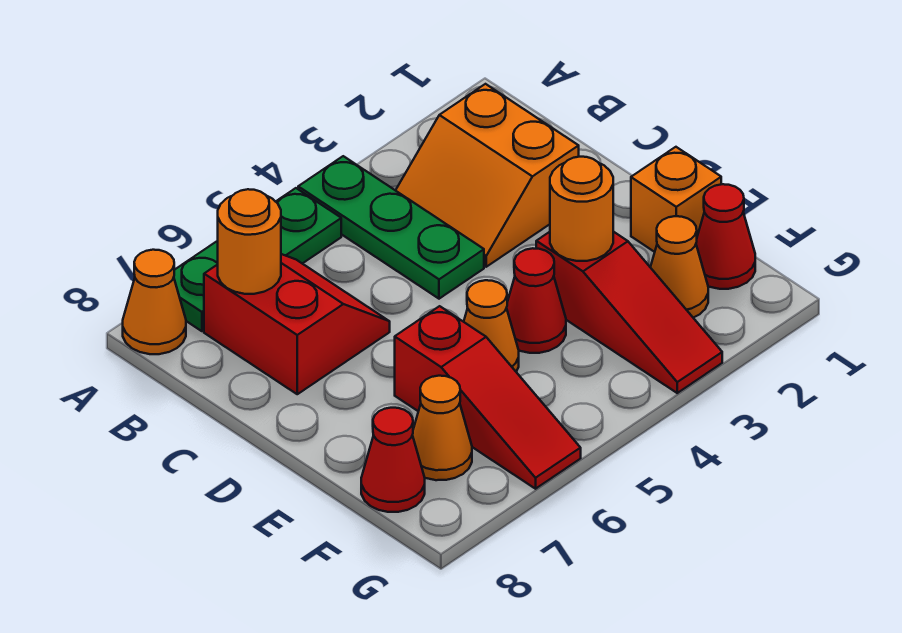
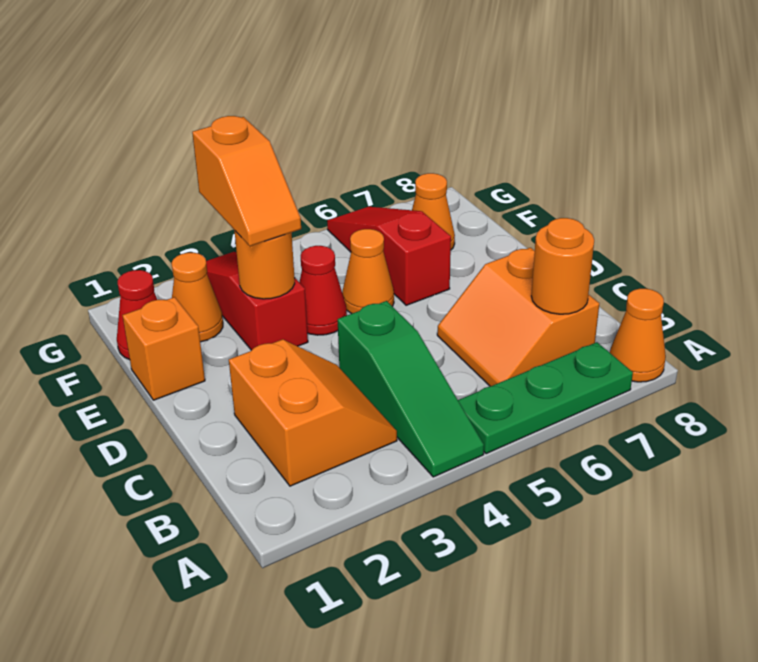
green plate A4:C4 level 1 -> green slope A4:C4 level 1 top C
red slope B6:C7 level 1 top 7 -> orange slope B6:C7 level 1 top 7
none -> orange slope E3:F3 level 3 top F
red cone F8 level 1 -> none

